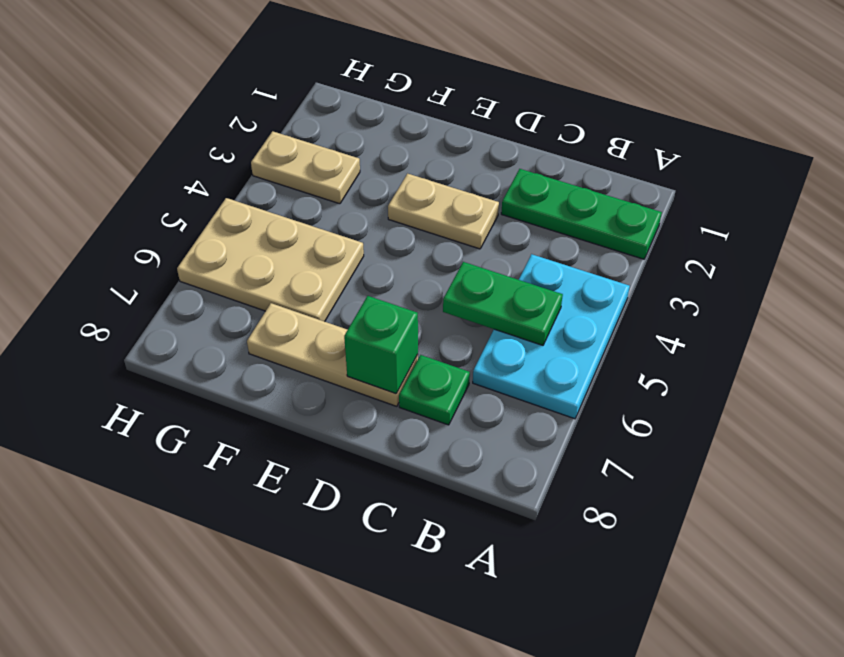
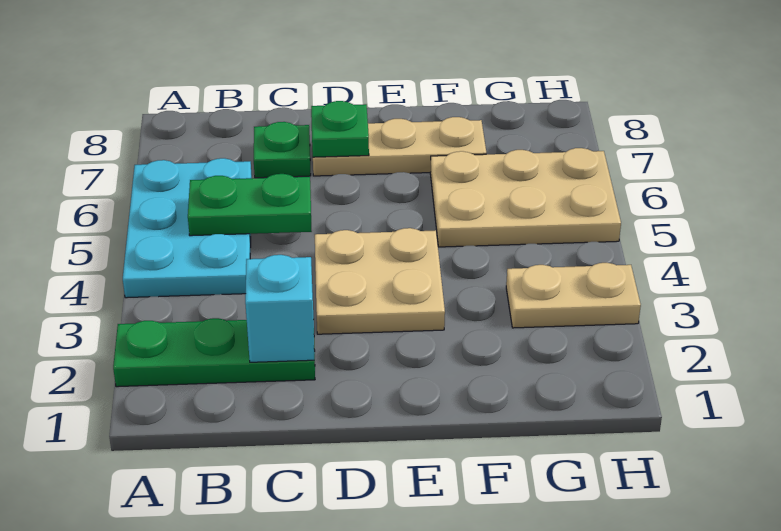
none -> cyan brick C2 level 2
tan plate D3:E3 level 1 -> tan plate D3:E4 level 1
green brick D7 level 2 -> green plate D7 level 2

